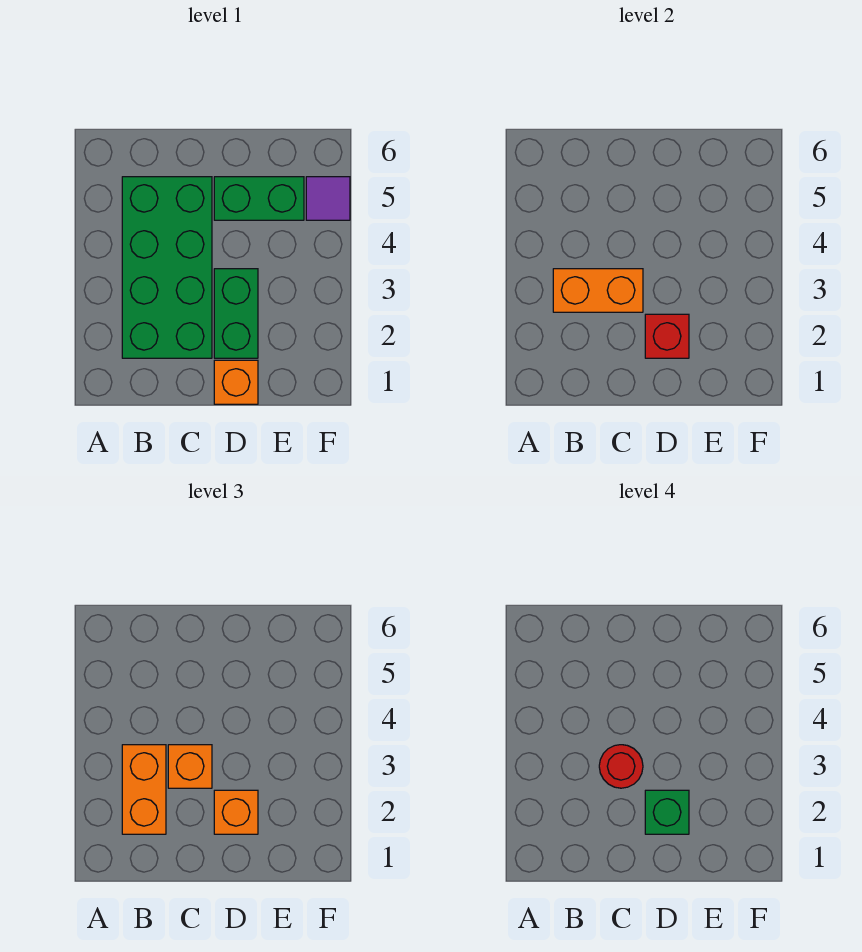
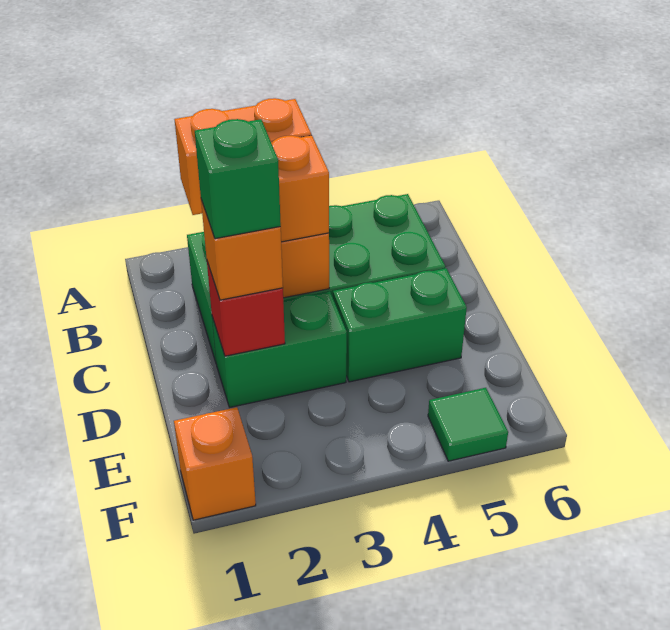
red round brick C3 level 4 -> none
orange brick D1 level 1 -> orange brick F1 level 1
green brick D5:E5 level 1 -> green brick D4:D5 level 1
purple tile F5 level 1 -> green tile F5 level 1

